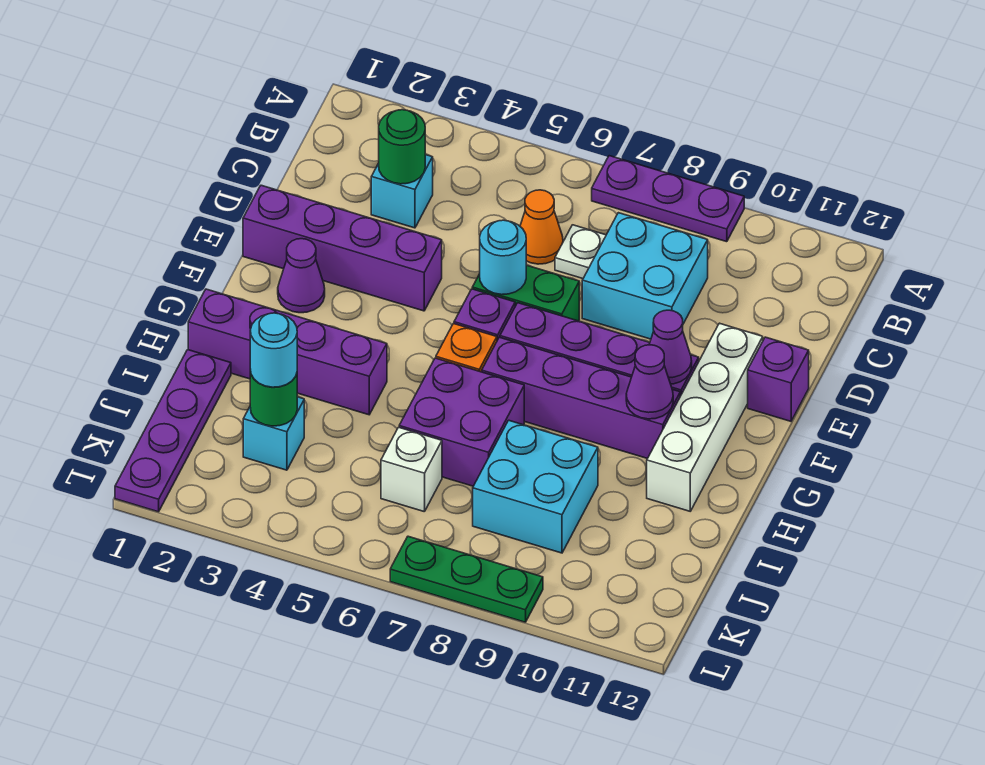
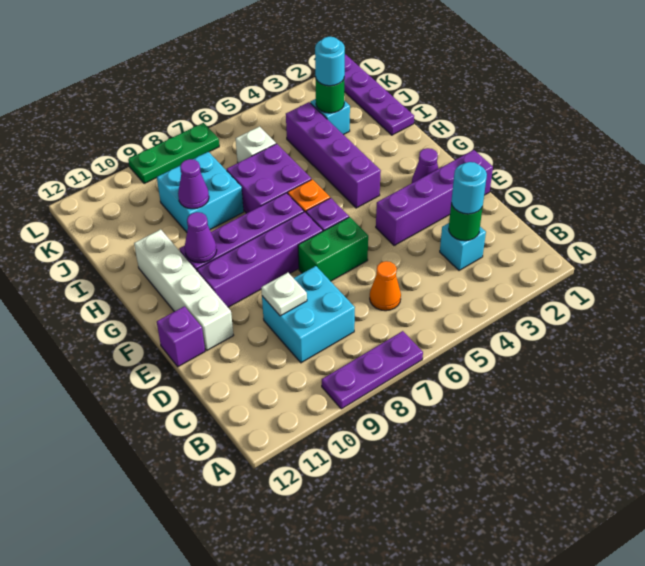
white plate C7 level 1 -> white plate D9 level 2
cyan round brick E6 level 2 -> cyan round brick C3 level 3
purple cone F10 level 2 -> purple cone I9 level 2
purple brick H1:H4 level 1 -> purple brick G4:J4 level 1

